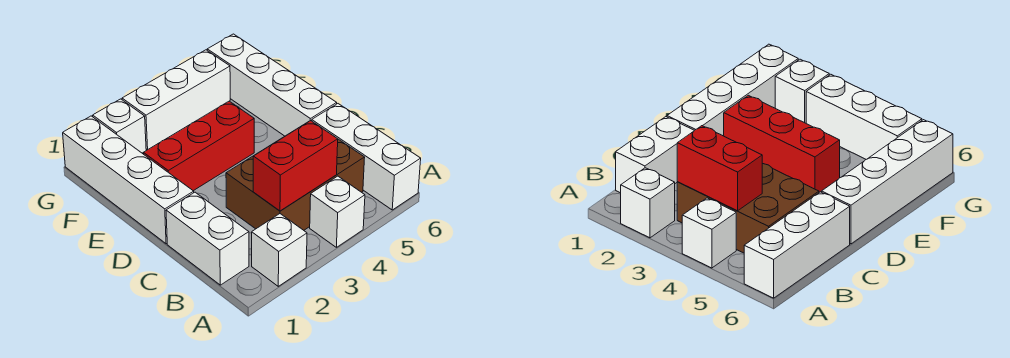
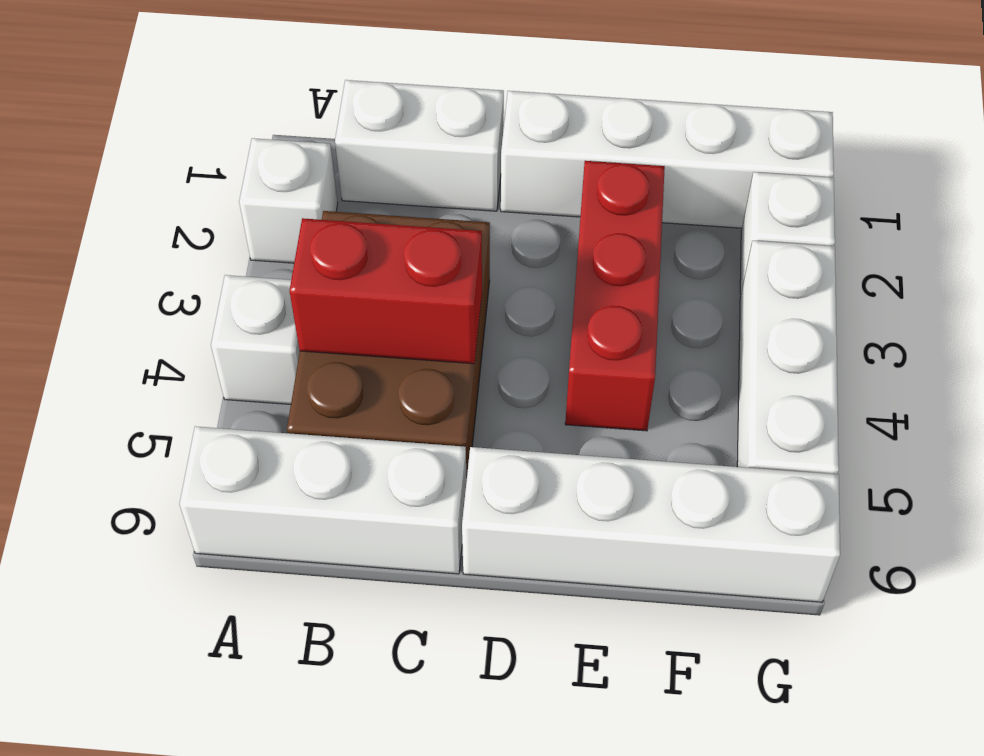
red brick B3:B4 level 2 -> red brick B4:C4 level 2

